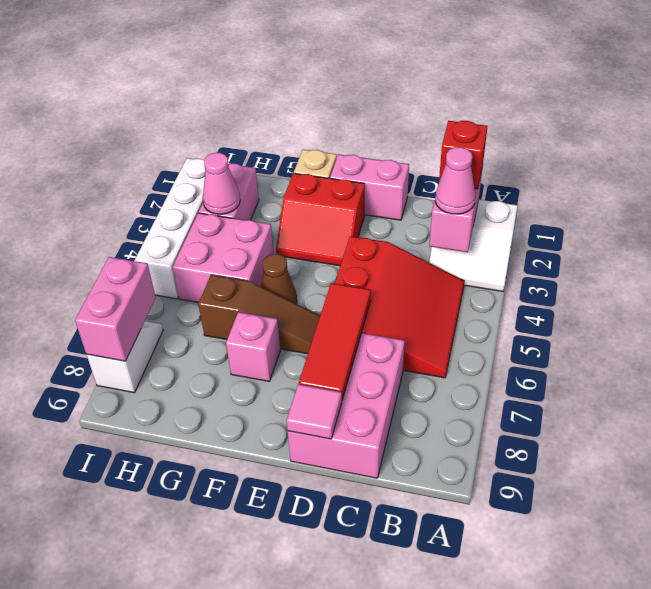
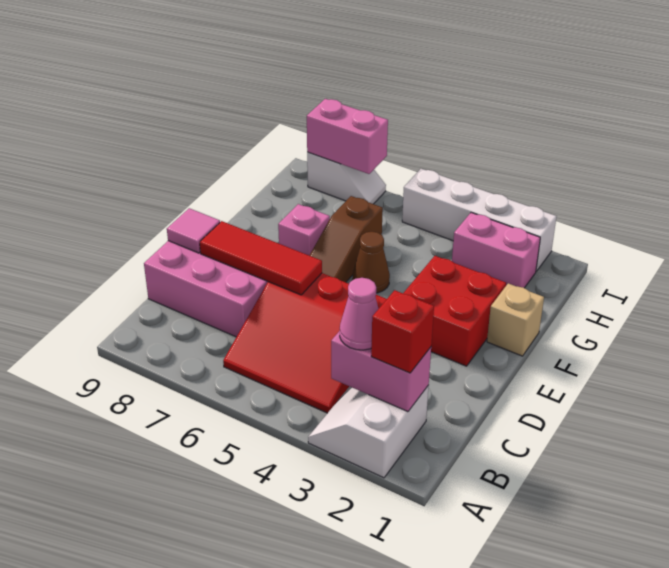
pink brick D1:E1 level 1 -> none
red slope E2:F3 level 1 top 2 -> red brick E2:F3 level 1
pink brick G4:H5 level 1 -> none
pink cone H3 level 2 -> none

